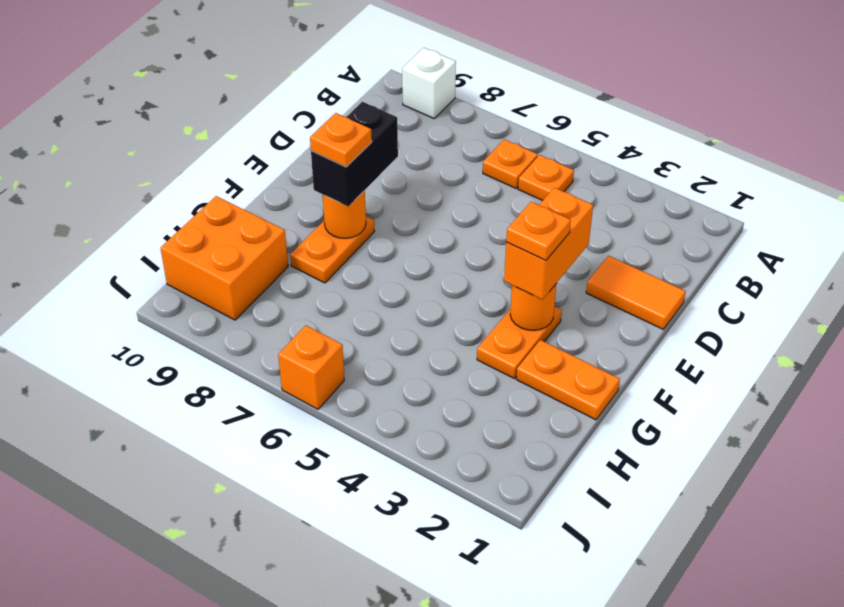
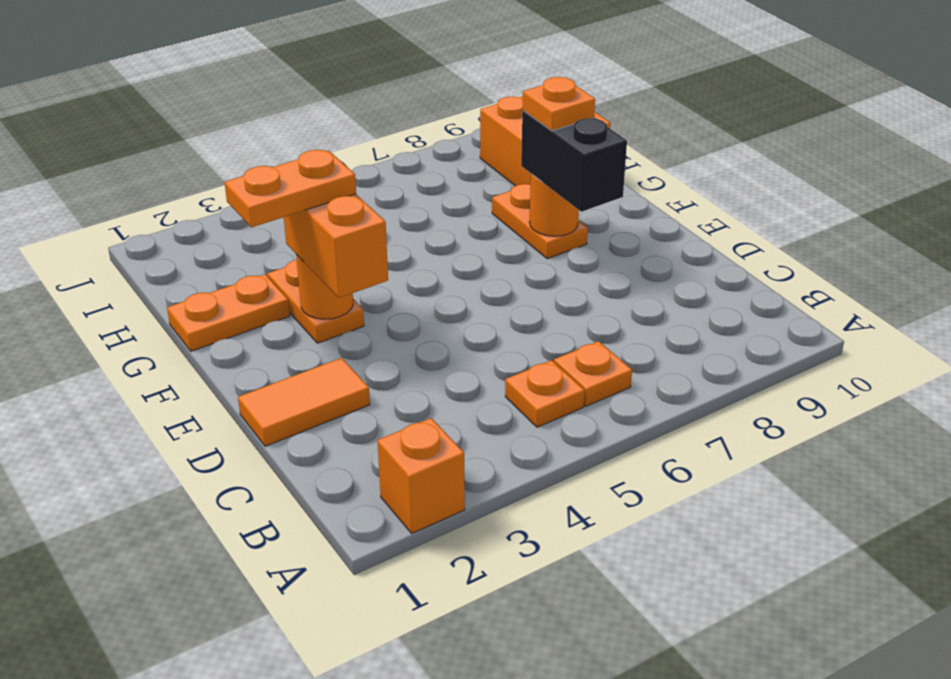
white brick A9 level 1 -> none
orange plate F3 level 4 -> orange plate F2:F3 level 4
orange brick J6 level 1 -> orange brick A2 level 1

